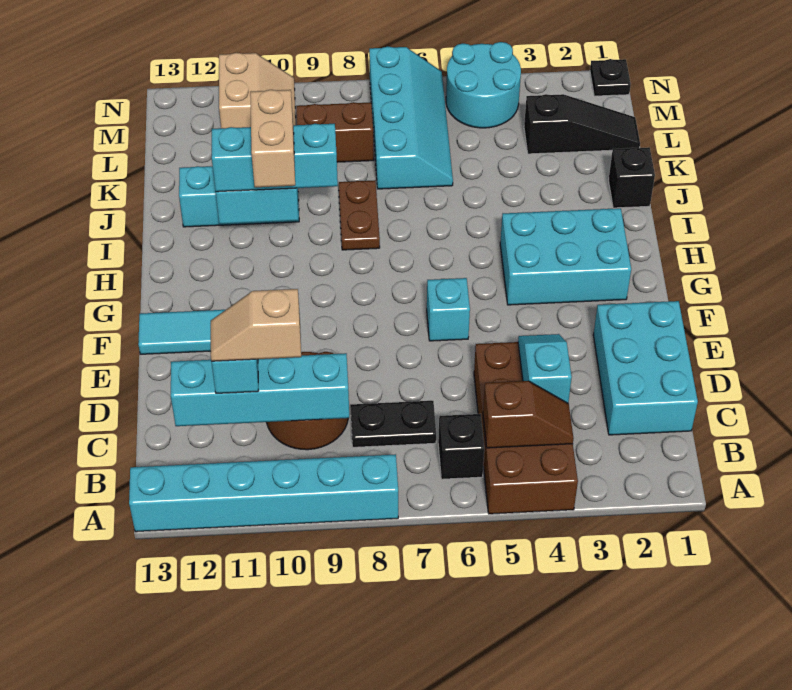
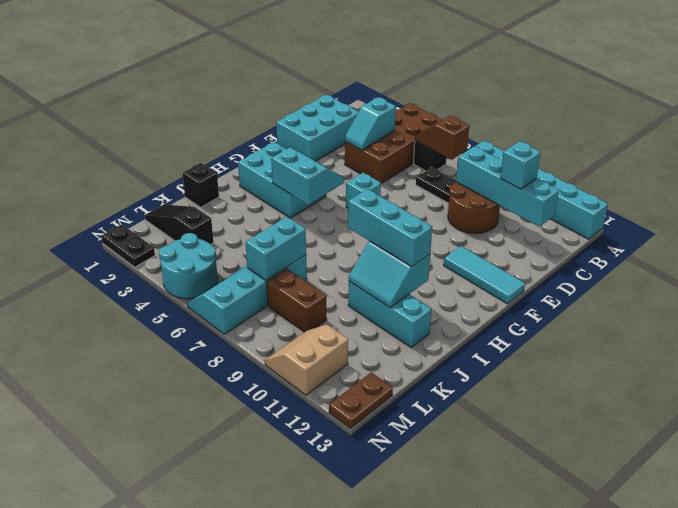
brown slope B4:B5 level 2 top 5 -> brown slope B6:B7 level 2 top 7
tan slope C10:C11 level 4 top 10 -> none
none -> cyan slope G4:H5 level 2 top H
tan brick H10:I10 level 4 -> none
brown plate I8:J8 level 1 -> brown plate M13:N13 level 1
none -> cyan brick K7:L7 level 2
black plate N1 level 1 -> black plate N1:N2 level 1

